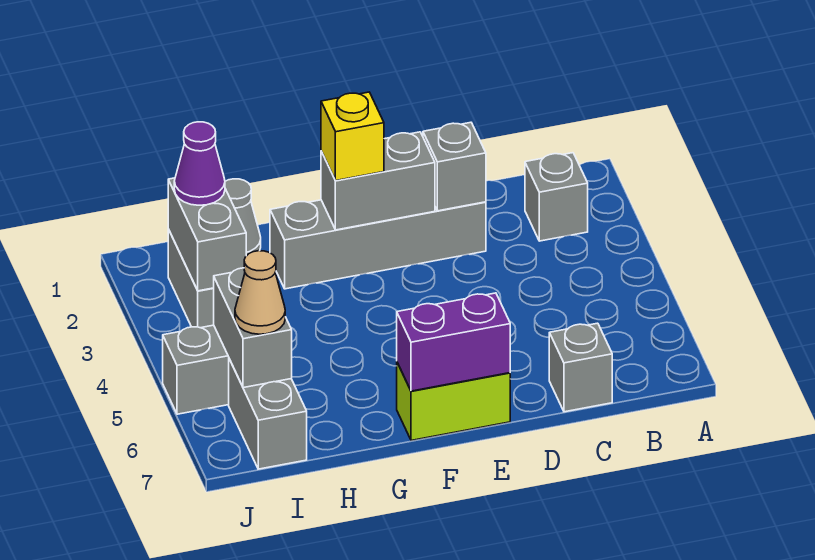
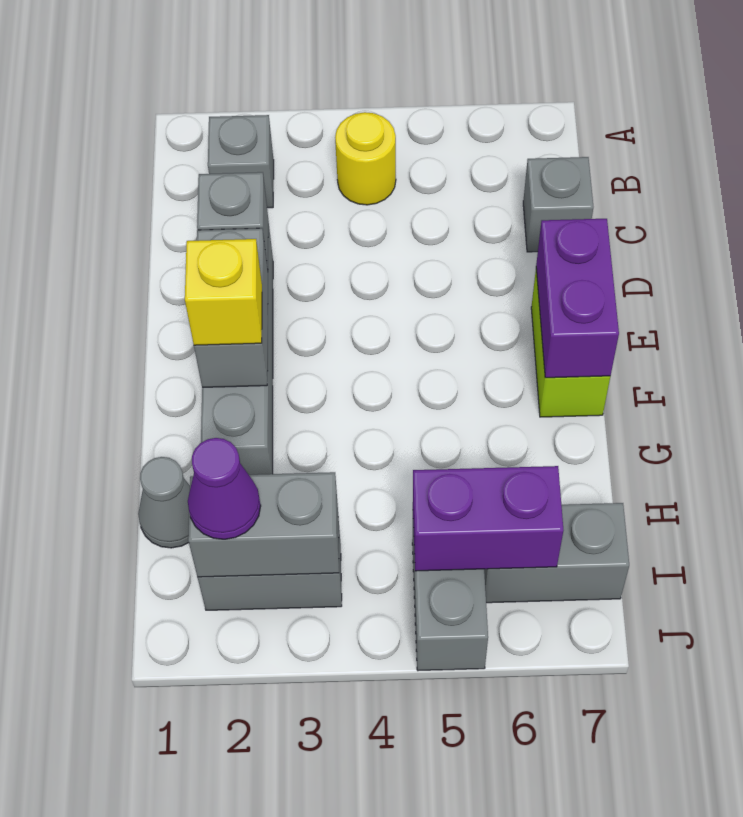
none -> yellow round brick B4 level 1
grey brick I5:I6 level 2 -> purple brick I5:I6 level 2
tan cone I6 level 3 -> none

